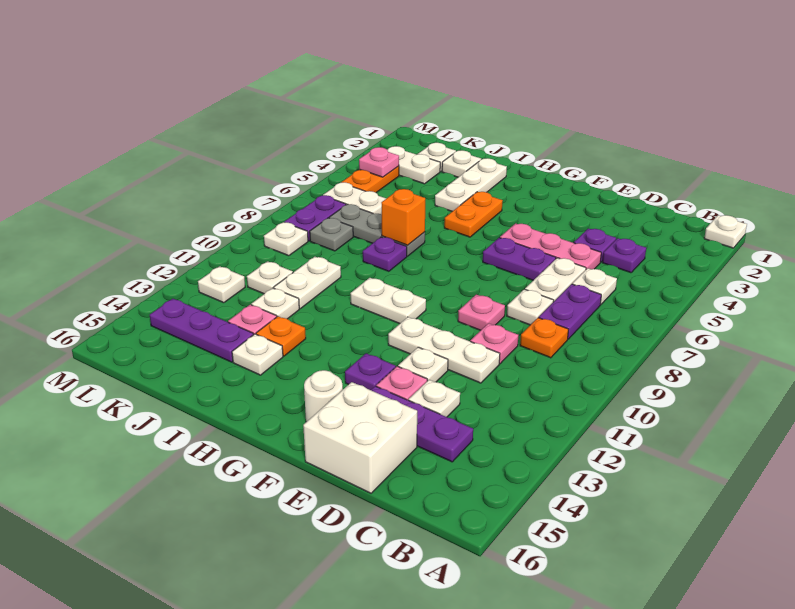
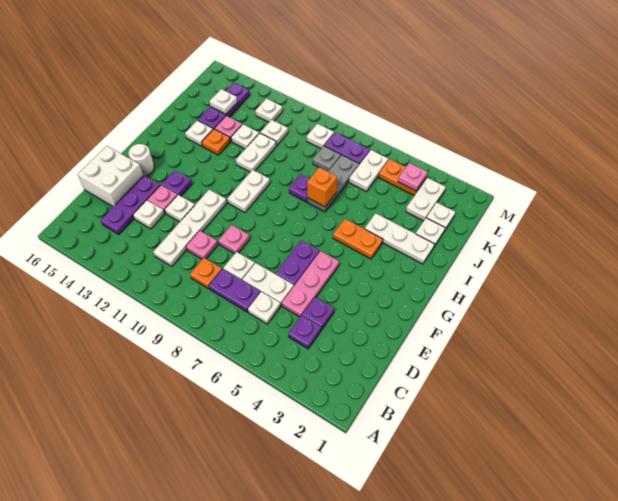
white plate A1 level 1 -> white plate K14 level 2
white plate D11:F11 level 1 -> white plate C11:F11 level 1
white plate J10:J11 level 1 -> white plate I11:J11 level 1

